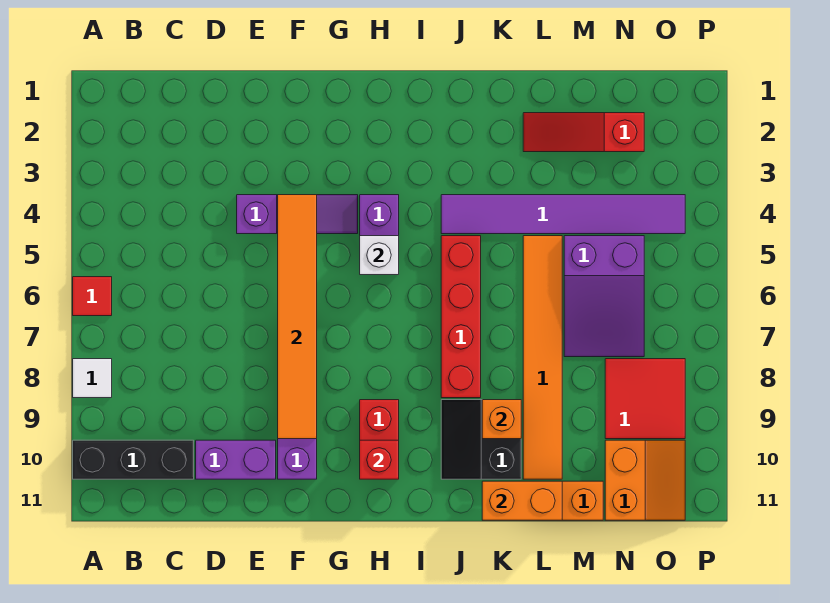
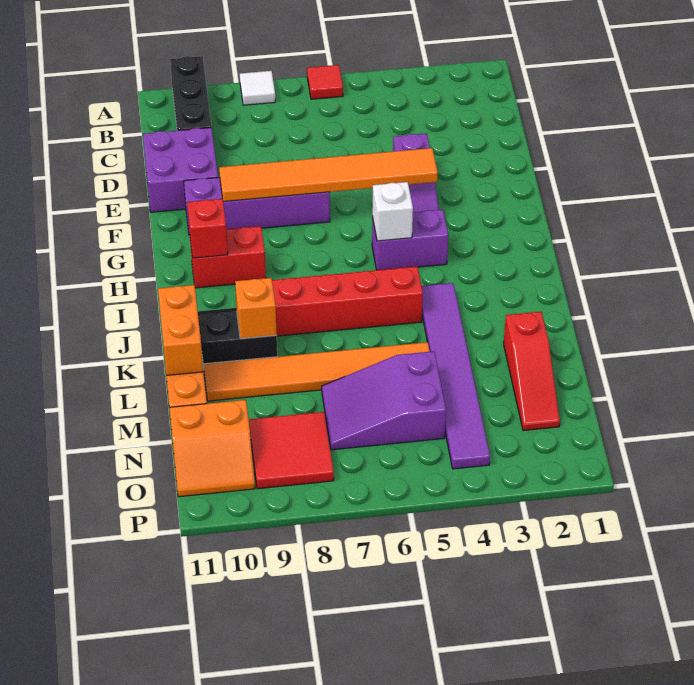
purple brick D10:E10 level 1 -> purple brick D10:E11 level 1
red slope L2:N2 level 1 top N -> red slope L2:N2 level 1 top L

